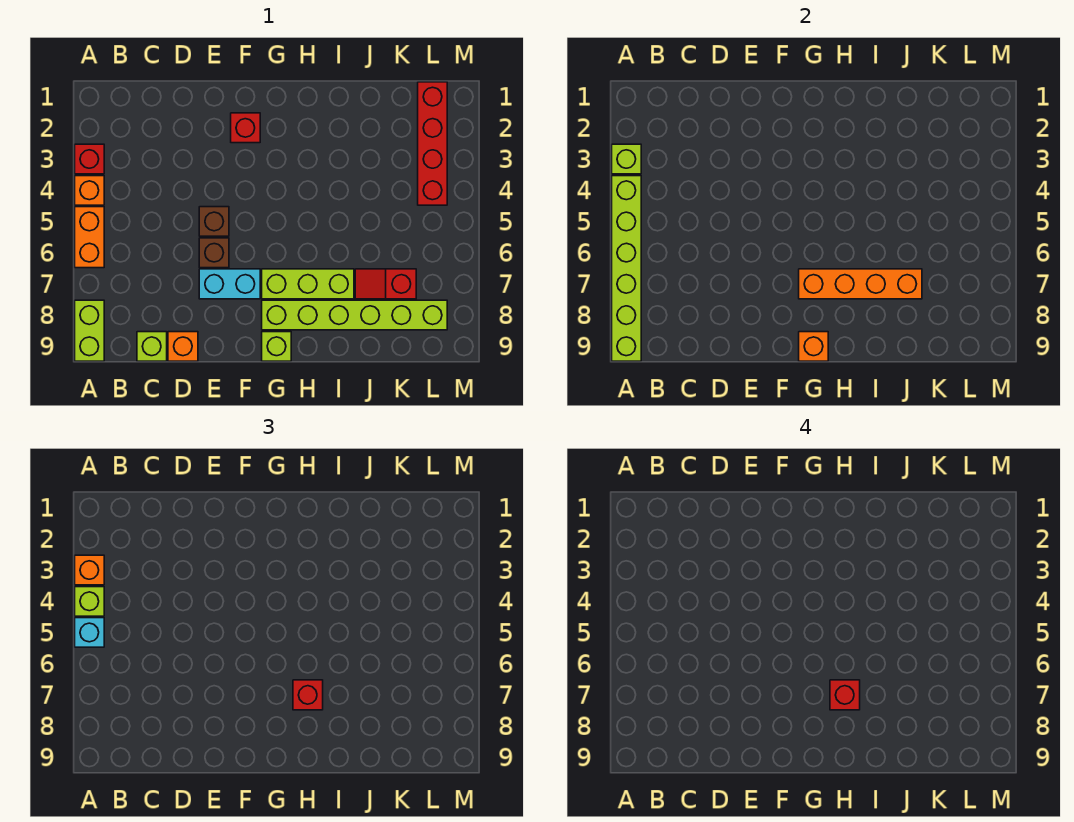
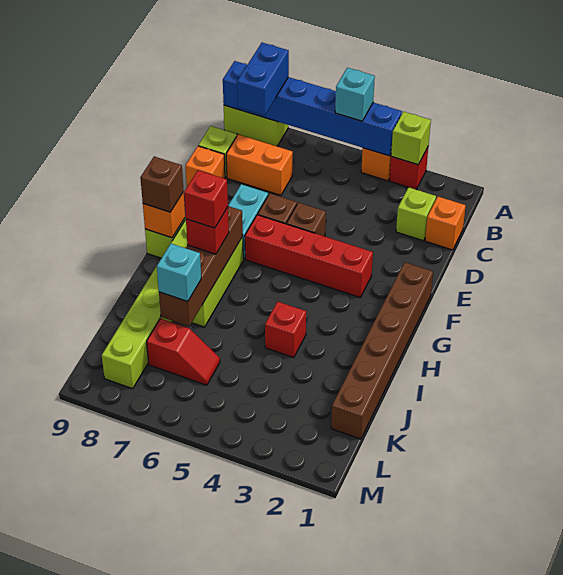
orange brick A3 level 3 -> orange brick C1 level 1
lime brick A4:A9 level 2 -> blue brick A4:A9 level 2
lime brick A4 level 3 -> lime brick C2 level 1
orange brick A5:A6 level 1 -> orange brick C7:C8 level 1
none -> blue brick A8:B8 level 3
none -> brown brick F1:K1 level 1
red brick F2 level 1 -> red brick I4 level 1
orange brick G7:J7 level 2 -> brown brick G7:J7 level 2
none -> brown brick G9 level 3
red slope J7:K7 level 1 top K -> red slope K6:K7 level 1 top 7
none -> cyan brick J7 level 3
red brick L1:L4 level 1 -> red brick F3:F6 level 1

